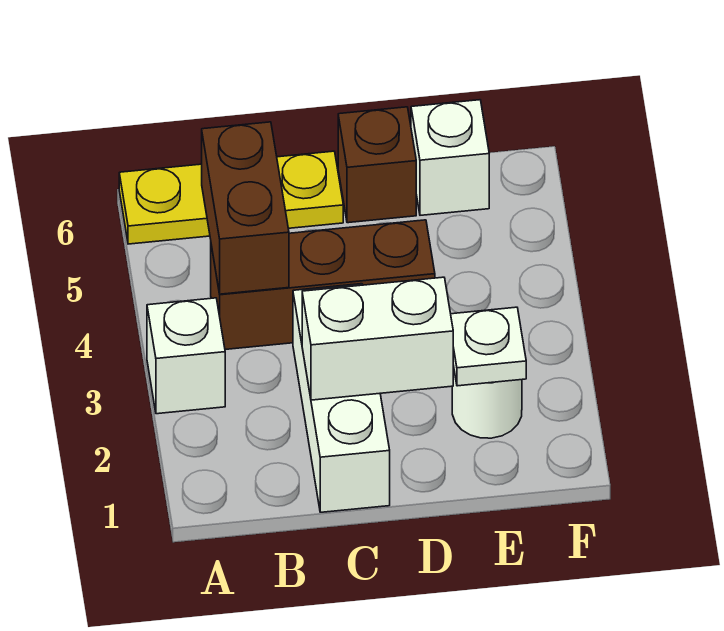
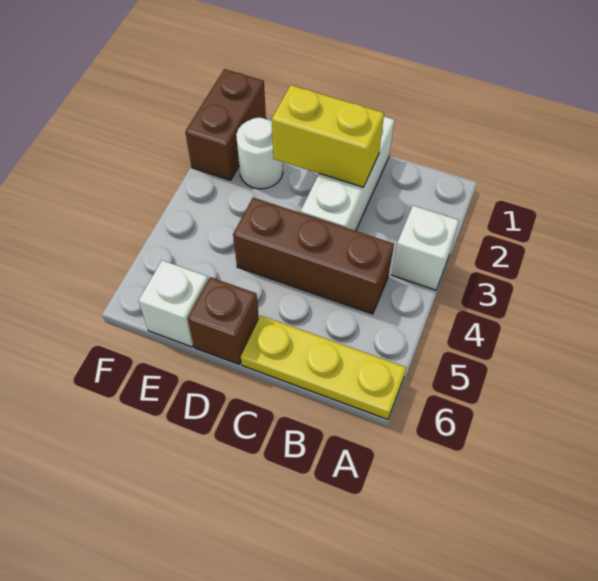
brown brick B4:B5 level 2 -> brown brick F1:F2 level 1
white brick C2:D2 level 2 -> yellow brick C2:D2 level 2
white plate E2 level 2 -> none

